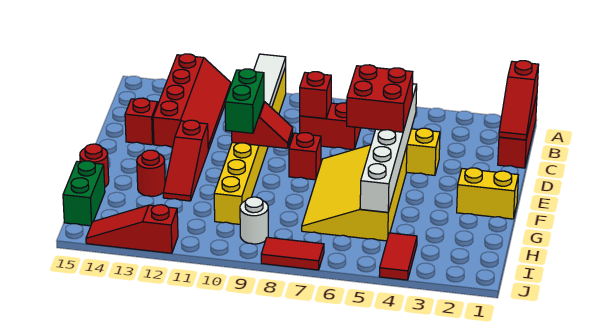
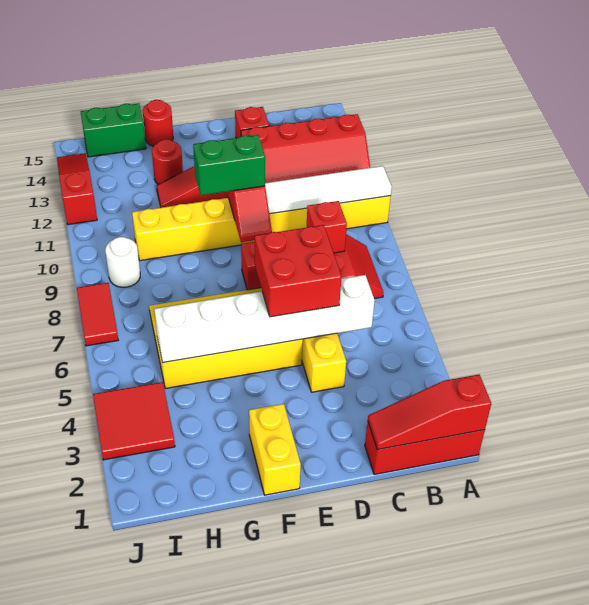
red tile I4:J4 level 1 -> red tile I3:J4 level 1

